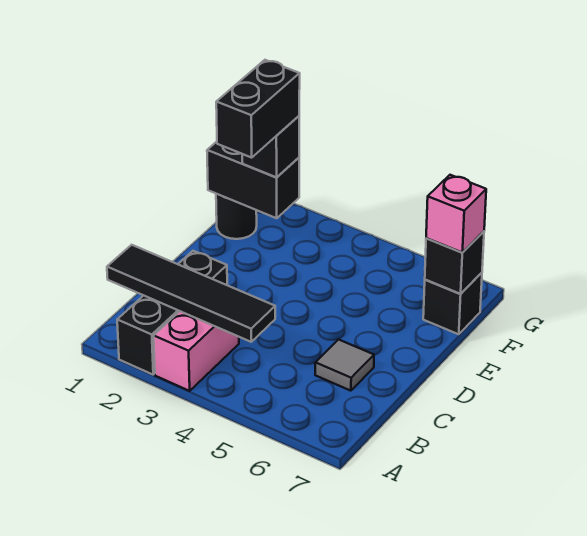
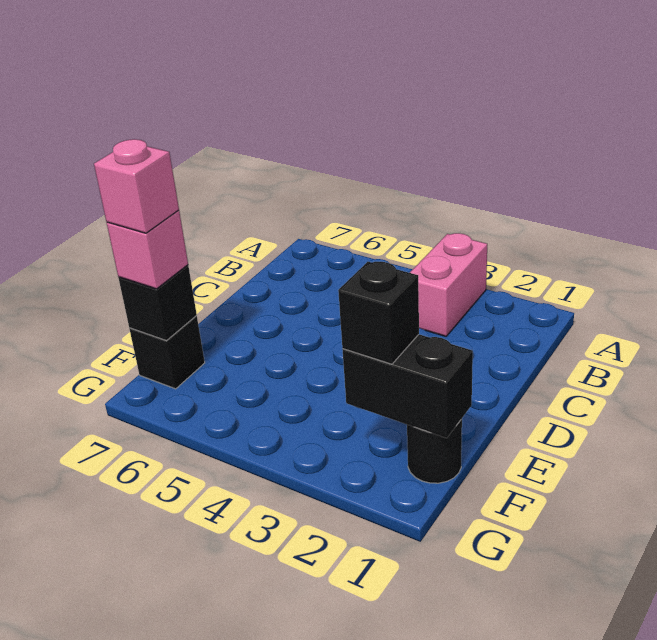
black brick A2:C2 level 1 -> none
black tile B1:B4 level 2 -> none
grey tile C6 level 1 -> none
black brick E2:F2 level 4 -> none
none -> pink brick F7 level 4

